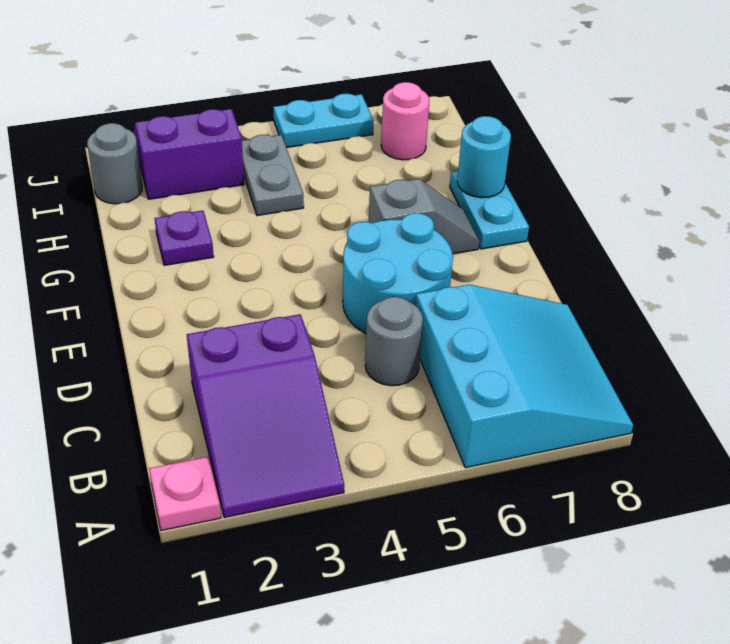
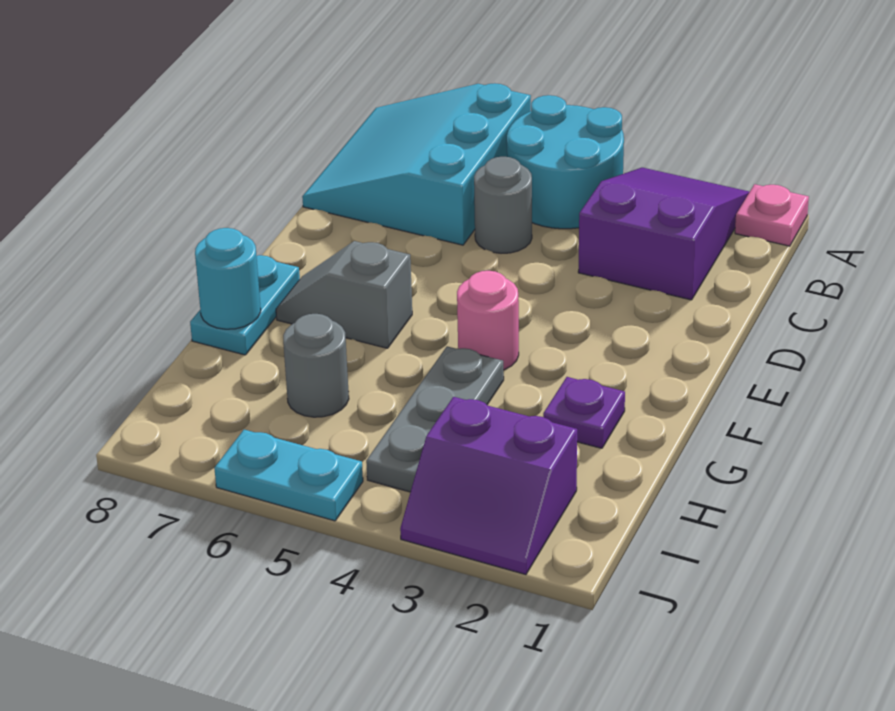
cyan round brick D5:E6 level 1 -> cyan round brick A4:B5 level 1
grey plate H4:I4 level 1 -> grey plate G4:I4 level 1
grey round brick I1 level 1 -> grey round brick H6 level 1
pink round brick I7 level 1 -> pink round brick F4 level 1

